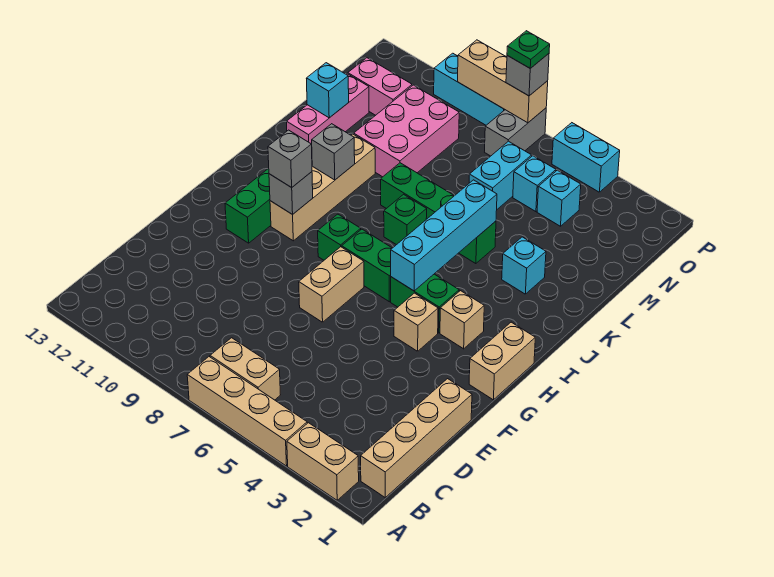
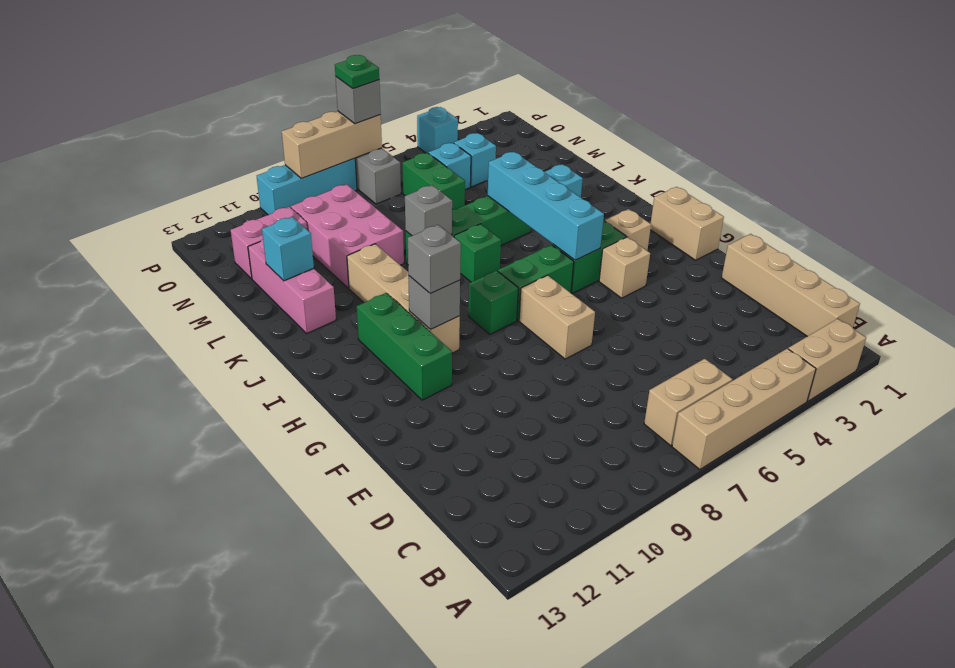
grey brick J10 level 2 -> grey brick K8 level 2
cyan brick M6:N6 level 1 -> green brick M6:N6 level 1
cyan brick P4:P5 level 1 -> cyan brick P4 level 1

